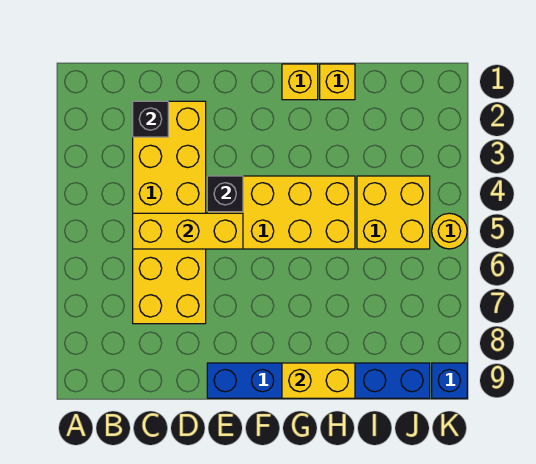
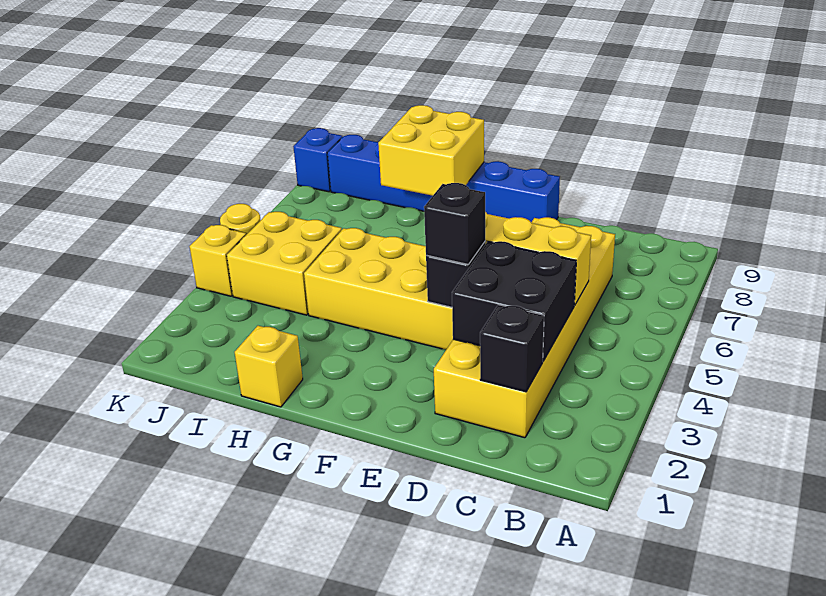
none -> black brick C3:D4 level 2
none -> black brick E4 level 3
yellow brick G1 level 1 -> yellow brick K4 level 1
yellow brick G9:H9 level 2 -> yellow brick G8:H9 level 2

